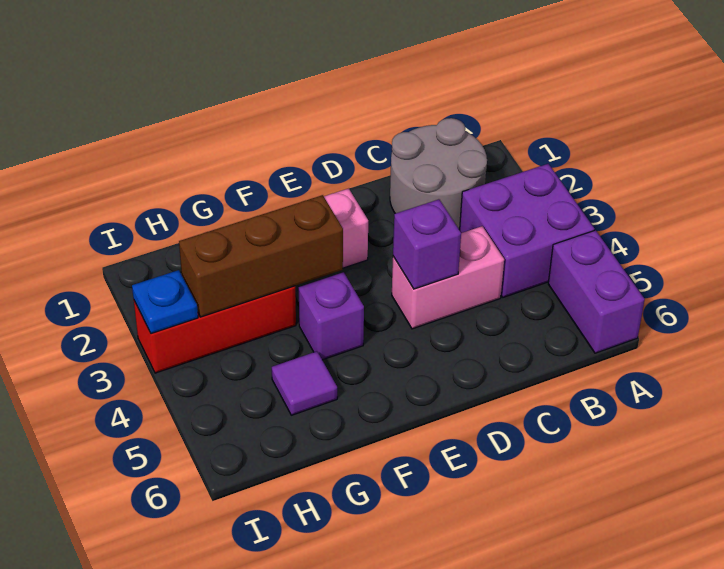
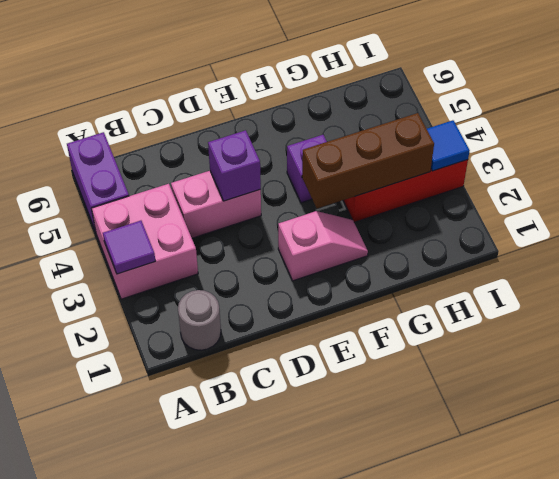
purple brick A3:B4 level 1 -> pink brick A3:B4 level 1
grey round brick B1:C2 level 1 -> grey round brick B1 level 1
purple tile G5 level 1 -> purple tile A3 level 2
blue plate I3 level 2 -> blue tile I3 level 2

